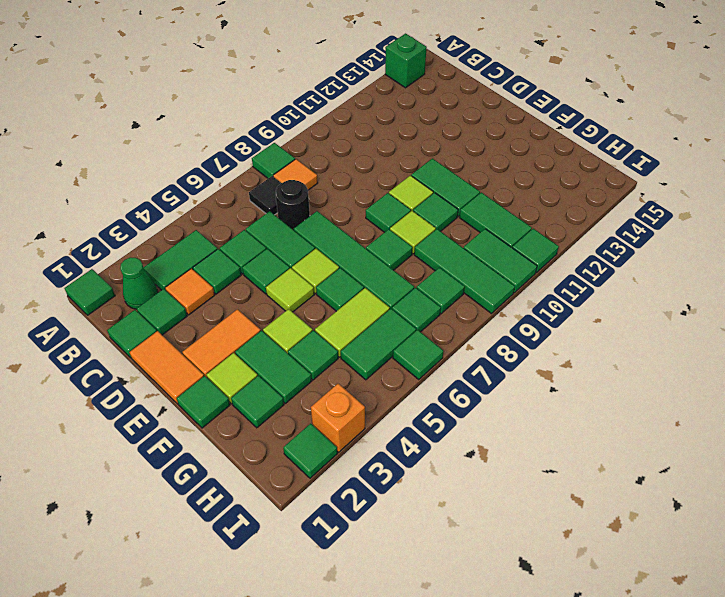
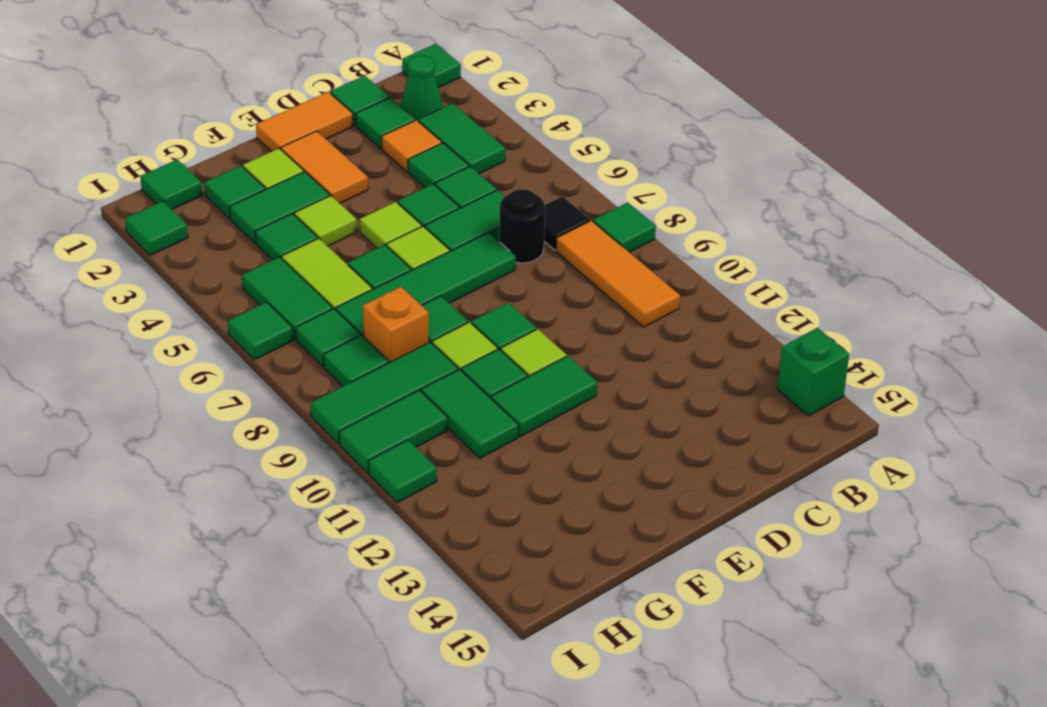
orange tile B8 level 1 -> orange tile B8:B10 level 1
green tile F1 level 1 -> green tile H1 level 1
green tile G11:H11 level 1 -> green tile G10:G11 level 1
orange brick I3 level 1 -> orange brick G8 level 1

